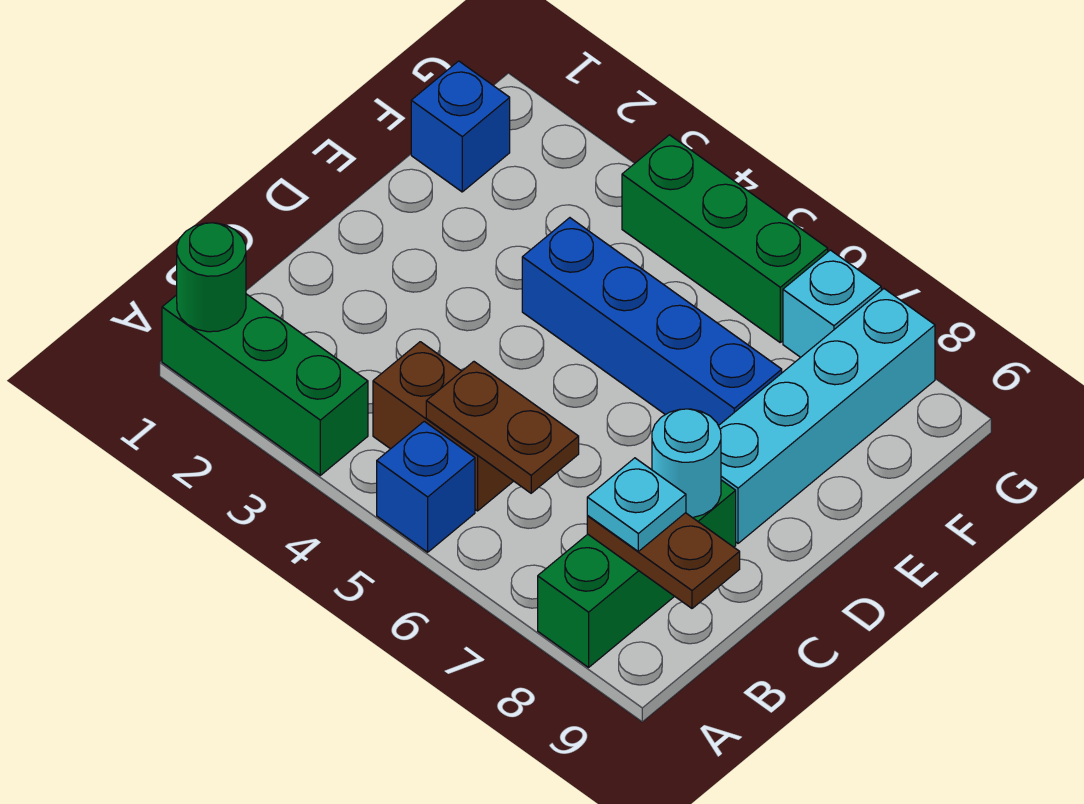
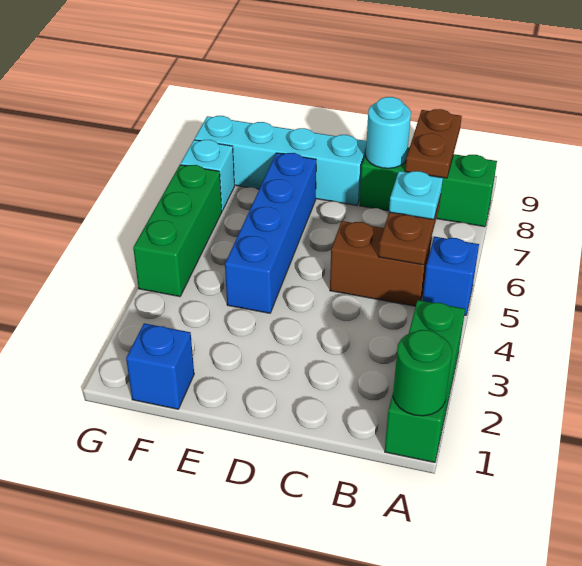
brown brick B4:B5 level 1 -> brown brick B5:C5 level 1
cyan plate B8 level 3 -> cyan plate B6 level 3

